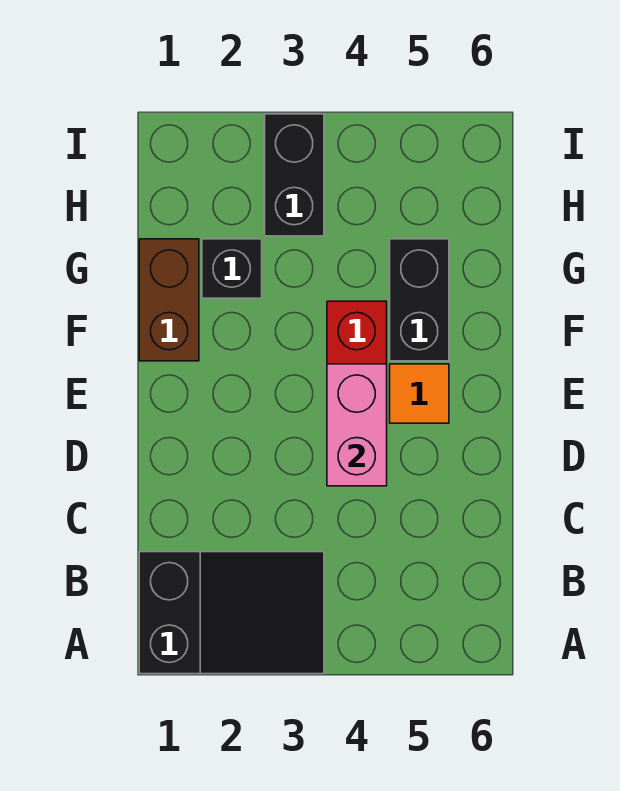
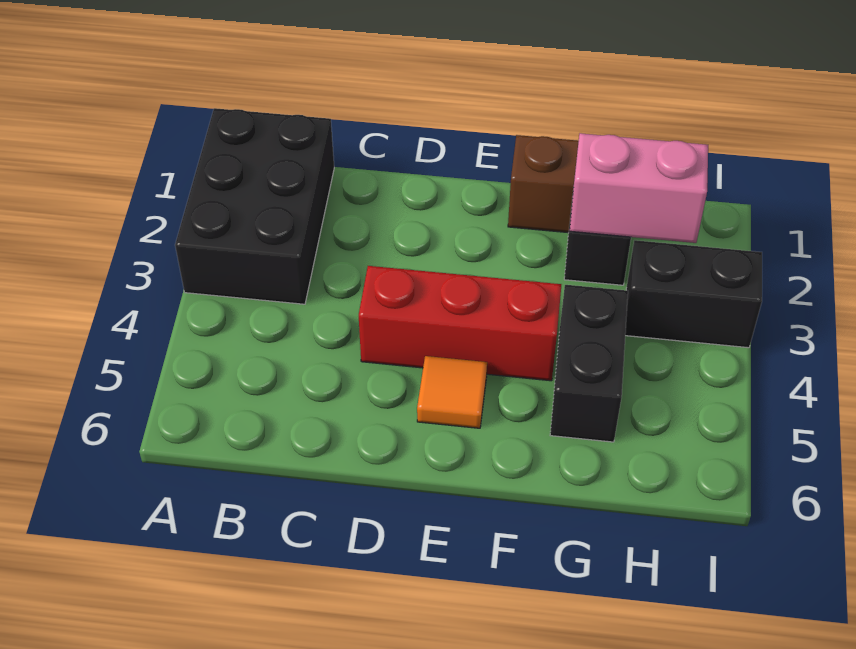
black slope A1:B3 level 1 top 1 -> black brick A1:B3 level 1
pink brick D4:E4 level 2 -> pink brick G2:H2 level 2
black brick F5:G5 level 1 -> black brick G4:G5 level 1

